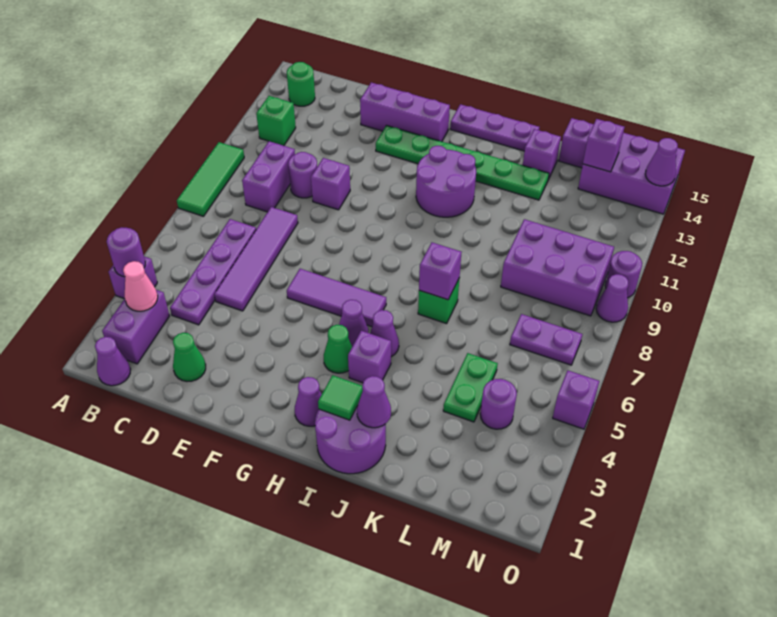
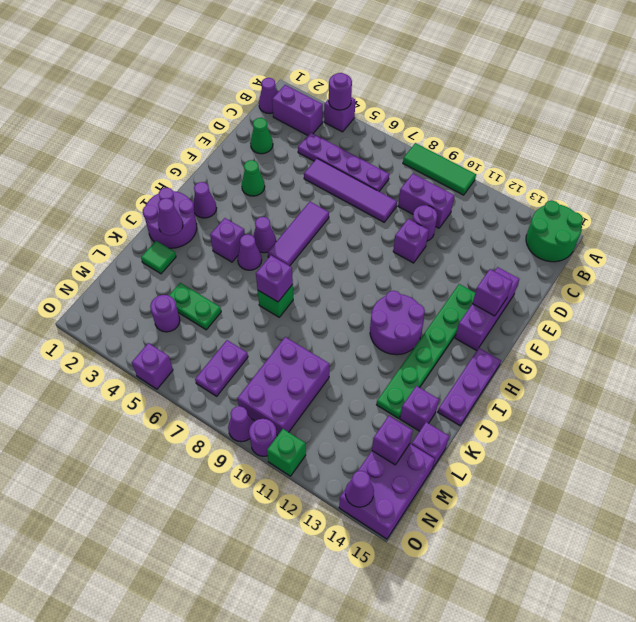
pink cone B3 level 2 -> none
green brick B12 level 1 -> green brick O11 level 1
green round brick B14 level 1 -> green round brick A14:B15 level 1
none -> purple brick F14 level 2
green cone H4 level 1 -> green cone F3 level 1
green tile I2 level 2 -> green tile K2 level 1

